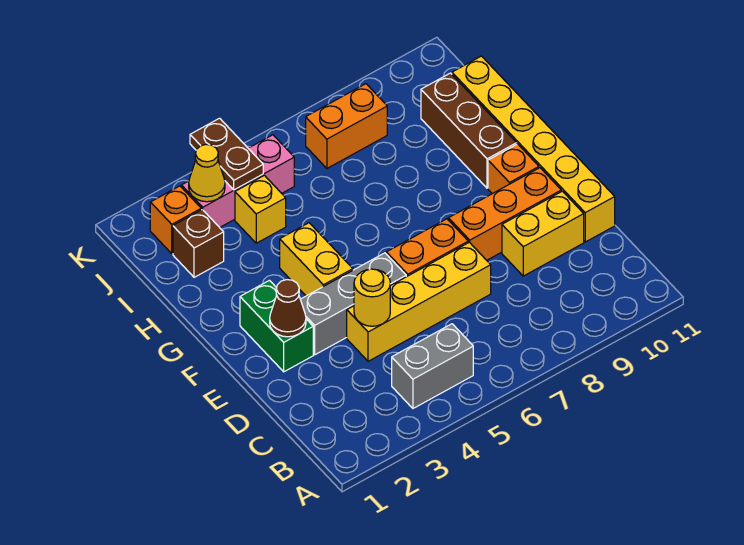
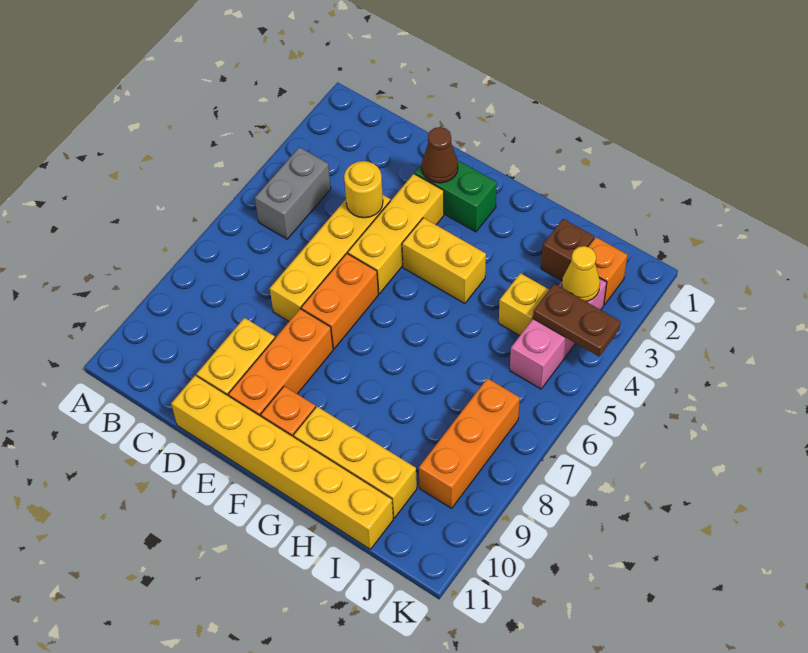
grey brick E3:E5 level 1 -> yellow brick E3:E5 level 1
brown brick G10:I10 level 1 -> yellow brick G10:I10 level 1
orange brick J7:J8 level 1 -> orange brick J7:J9 level 1

